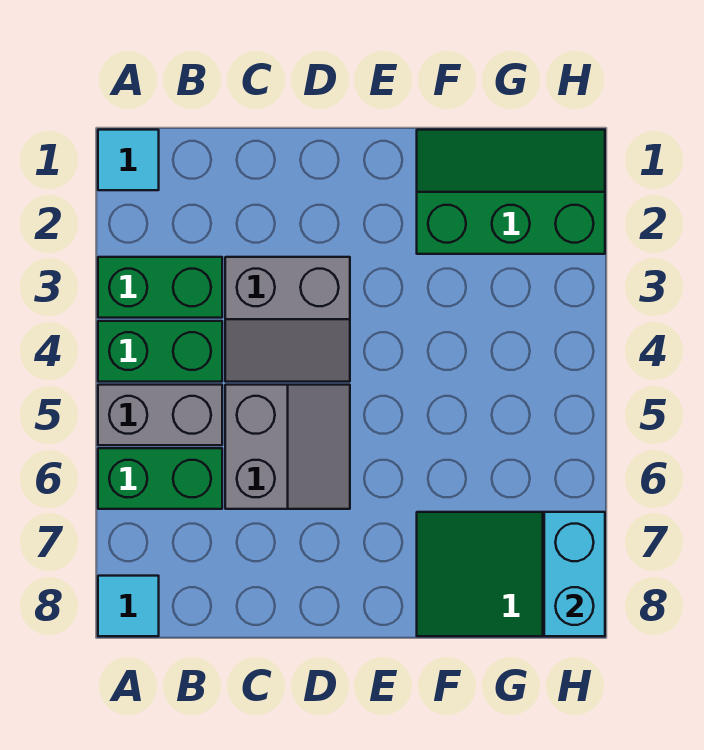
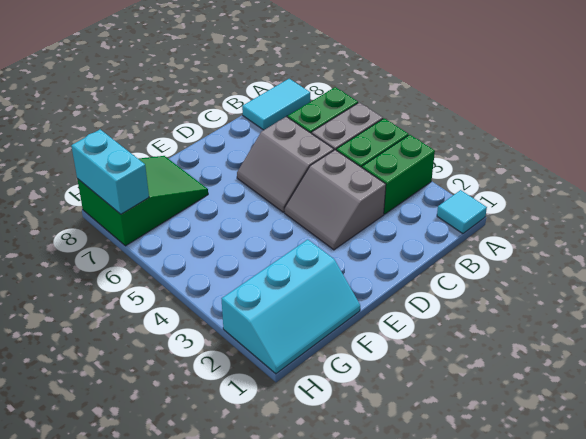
cyan tile A8 level 1 -> cyan tile A8:B8 level 1
grey slope C3:D4 level 1 top 3 -> grey slope C3:D4 level 1 top C
green slope F1:H2 level 1 top 2 -> cyan slope F1:H2 level 1 top 2

